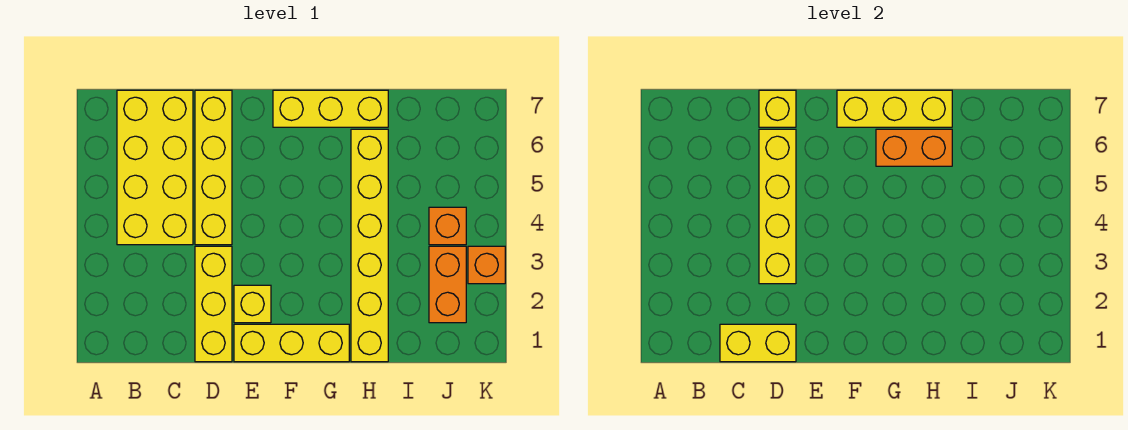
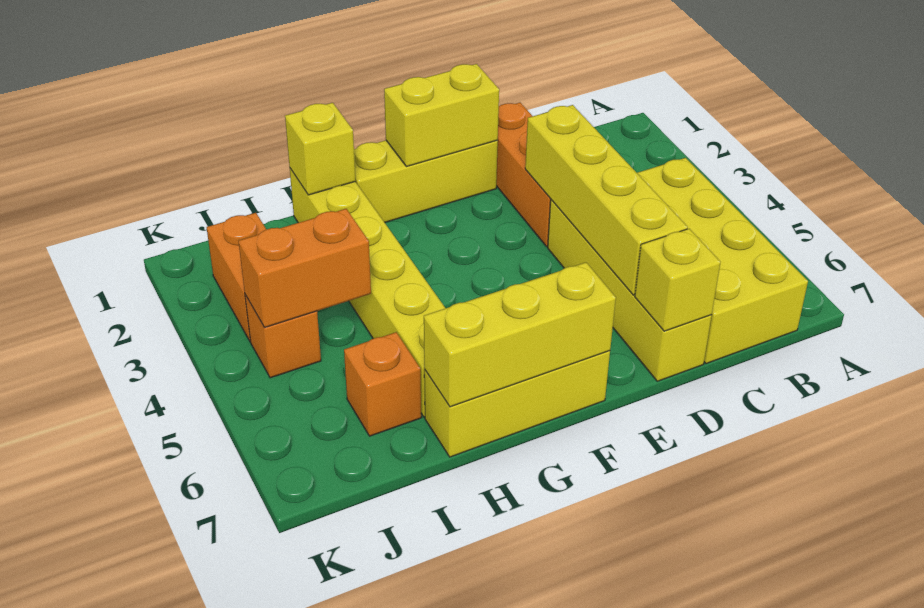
yellow brick C1:D1 level 2 -> yellow brick E1:F1 level 2
yellow brick D1:D3 level 1 -> orange brick D1:D3 level 1
yellow brick E2 level 1 -> yellow brick H1 level 2
orange brick G6:H6 level 2 -> orange brick I4:J4 level 2
orange brick K3 level 1 -> orange brick I6 level 1

